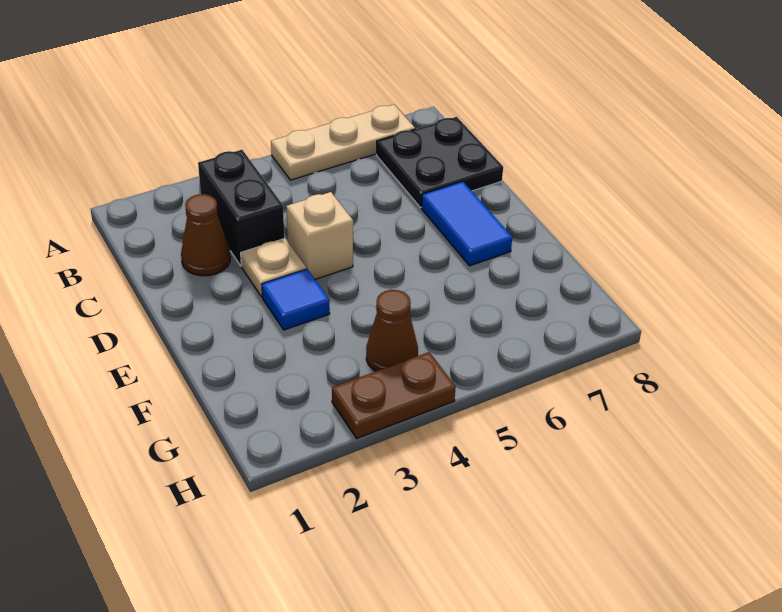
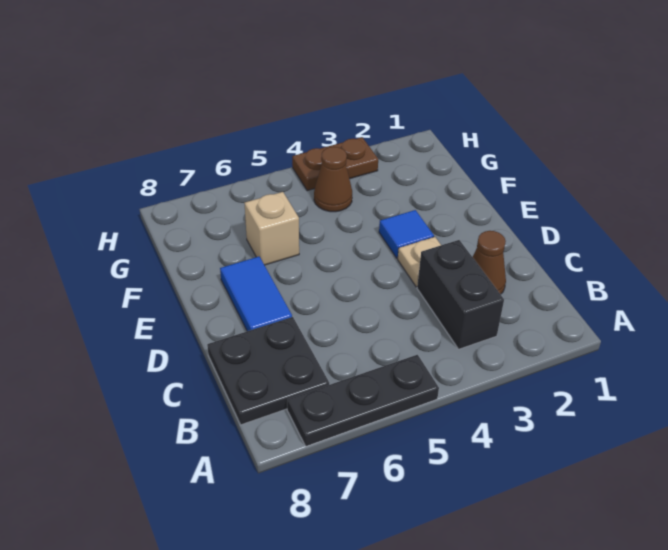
tan plate A5:A7 level 1 -> black plate A5:A7 level 1
tan brick D4 level 1 -> tan brick F6 level 1

